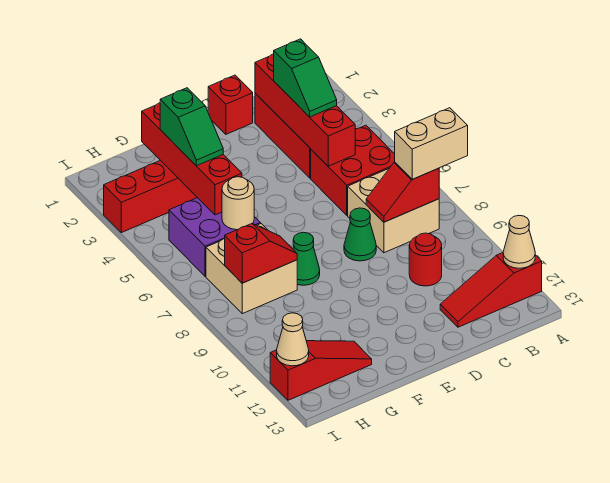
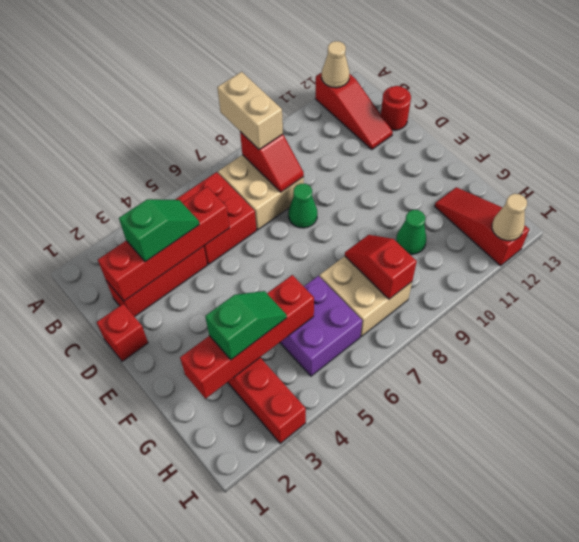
red round brick C10 level 1 -> red round brick C13 level 1
green cone F8 level 1 -> green cone G10 level 1
tan round brick G6 level 2 -> none

